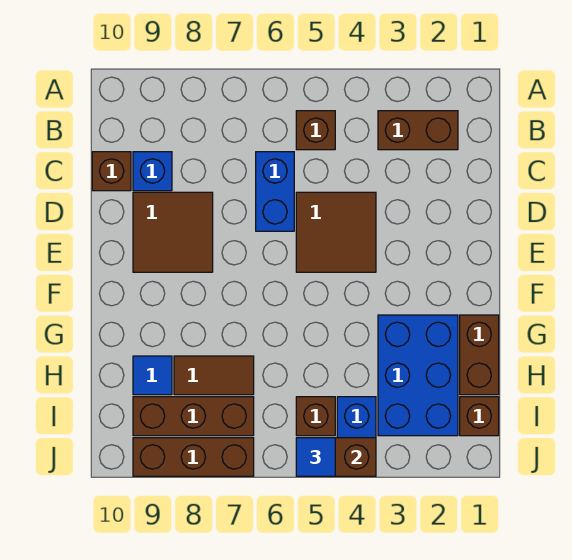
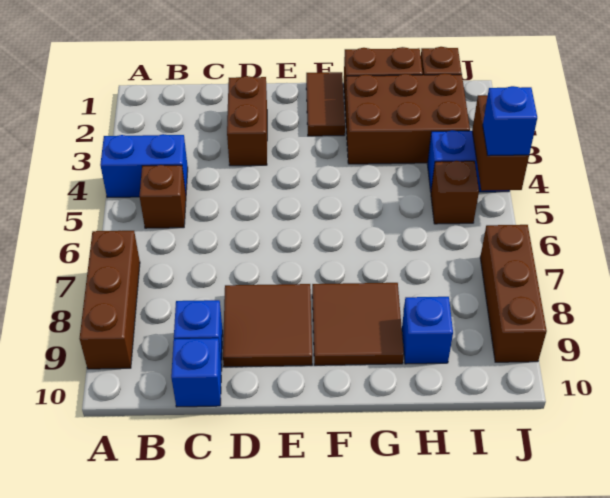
brown brick B2:B3 level 1 -> brown brick D2:D3 level 1
blue brick C6:D6 level 1 -> blue brick A4:B4 level 1
brown brick C10 level 1 -> blue brick C10 level 1
brown tile D4:E5 level 1 -> brown tile F8:G9 level 1
blue brick G2:I3 level 1 -> brown brick G2:I3 level 1
brown tile H7:H8 level 1 -> brown tile F1:F2 level 1
blue tile H9 level 1 -> blue brick H9 level 1
brown brick I7:I9 level 1 -> brown brick A7:A9 level 1
blue tile J5 level 3 -> blue brick J5 level 3

